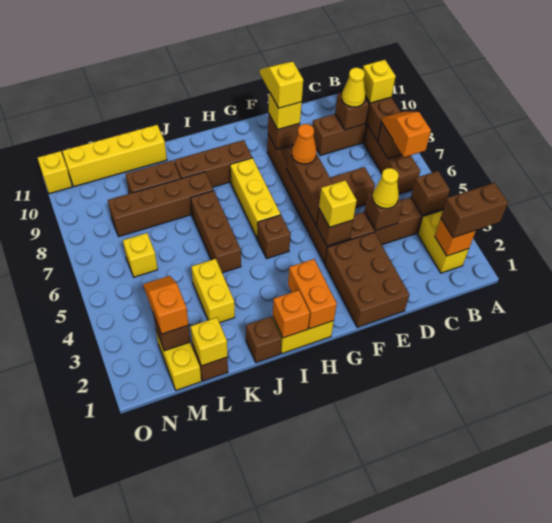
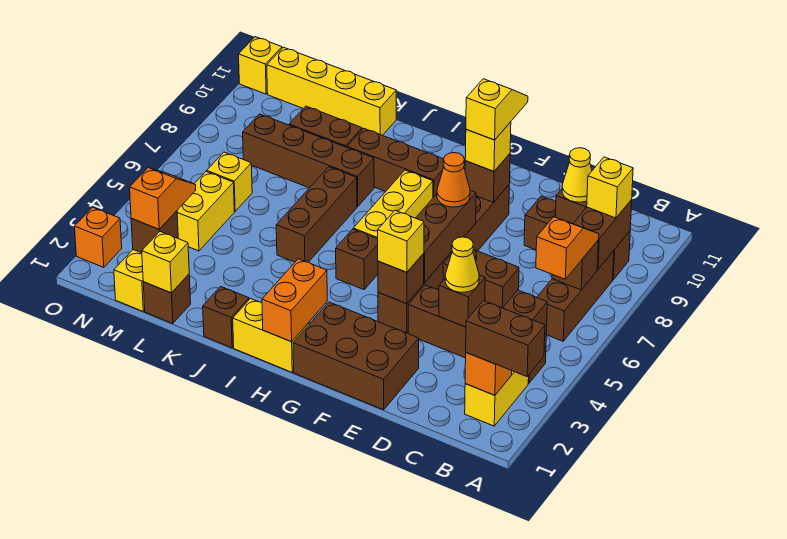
brown brick E1:F3 level 1 -> brown brick E1:G2 level 1
orange brick I1 level 2 -> orange brick O2 level 1
yellow brick K3:K4 level 1 -> yellow brick M4:M5 level 1

